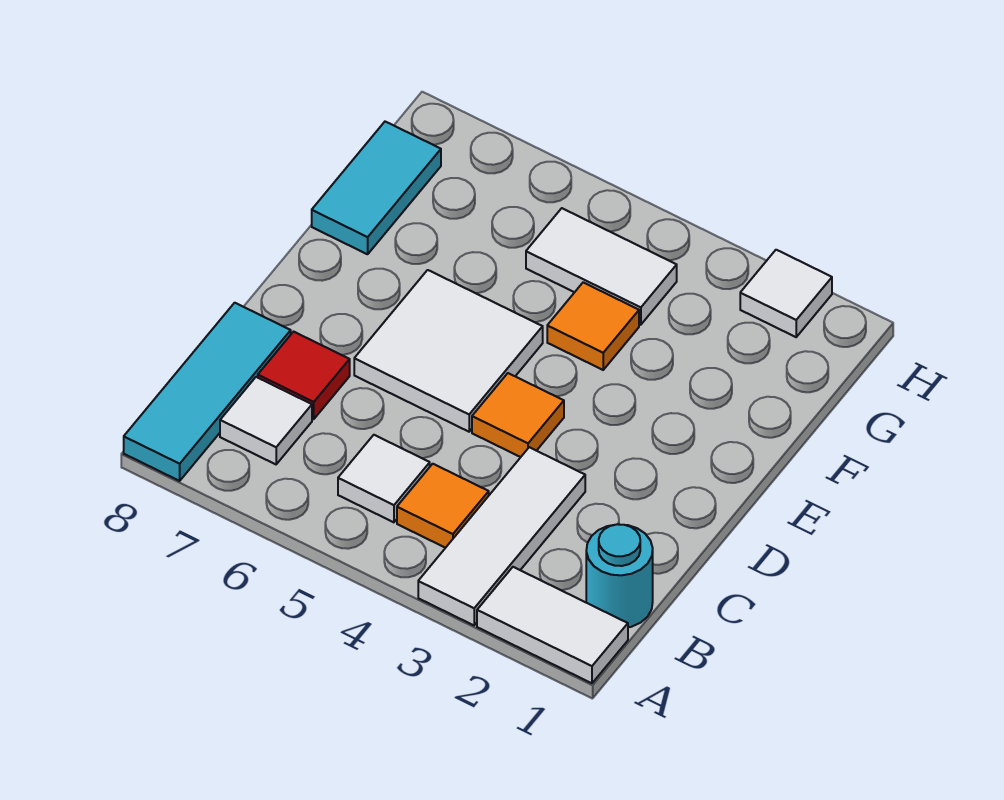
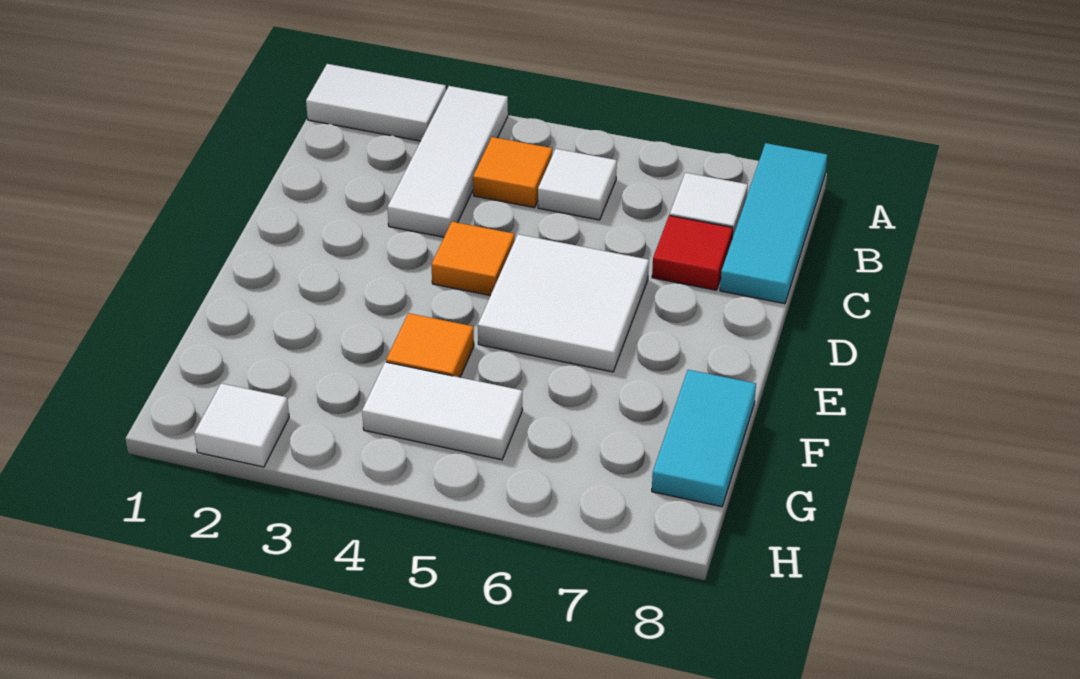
cyan round brick B1 level 1 -> none

